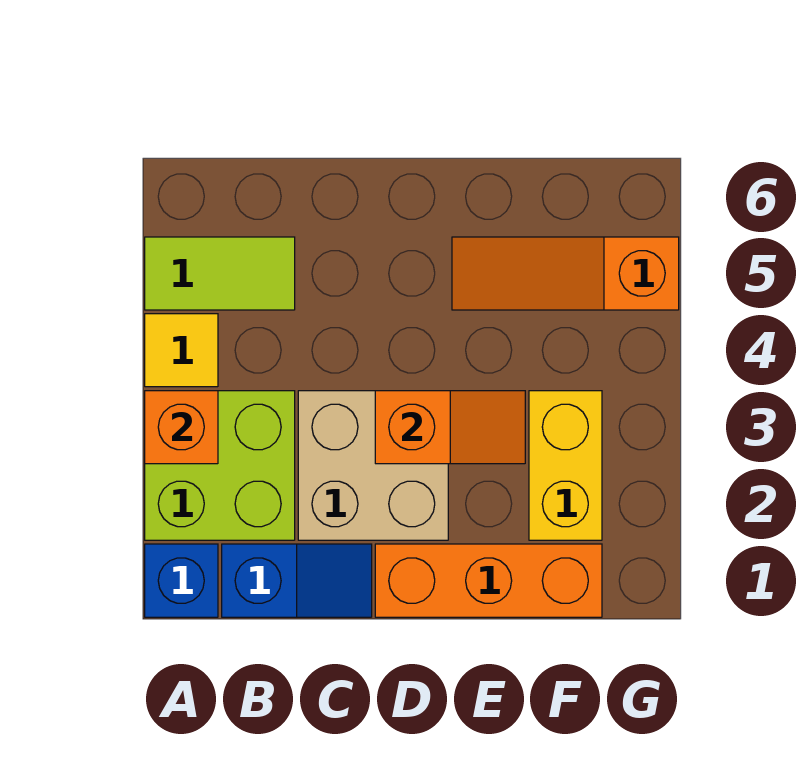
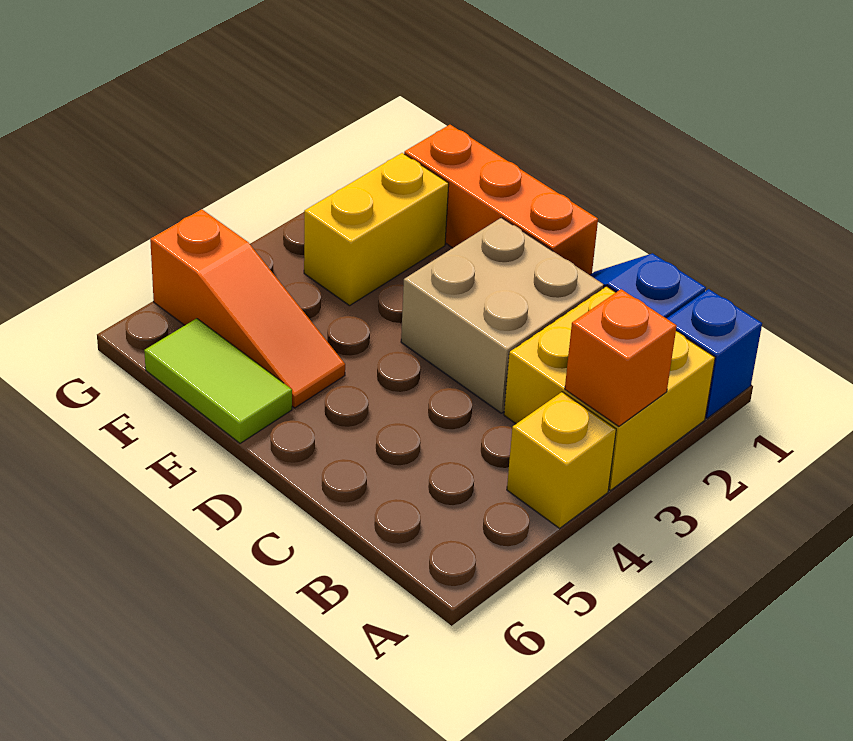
lime brick A2:B3 level 1 -> yellow brick A2:B3 level 1
yellow tile A4 level 1 -> yellow brick A4 level 1
lime tile A5:B5 level 1 -> lime tile E6:F6 level 1
orange slope D3:E3 level 2 top D -> none

